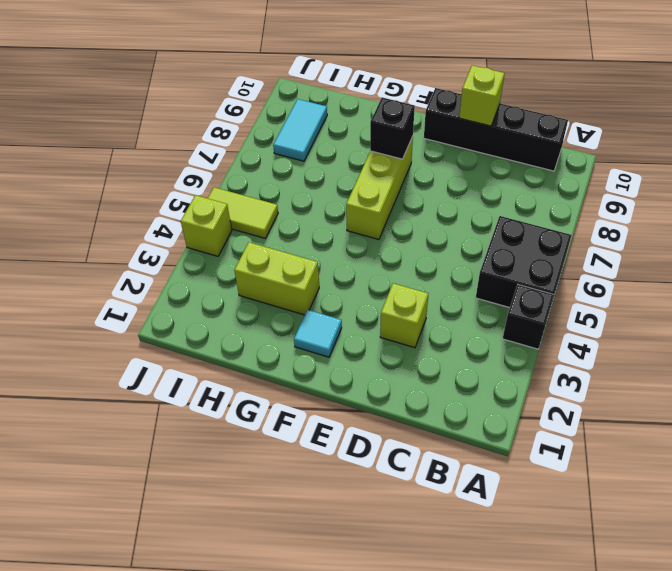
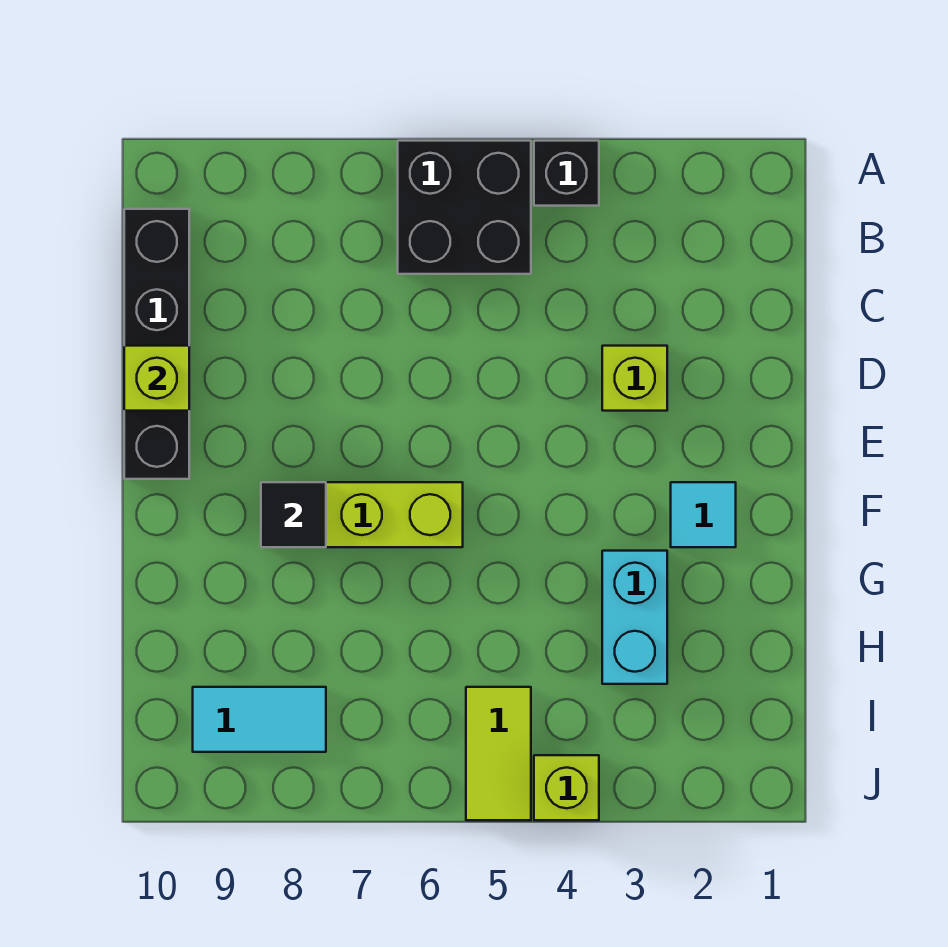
black brick F8 level 2 -> black tile F8 level 2
lime brick G3:H3 level 1 -> cyan brick G3:H3 level 1

